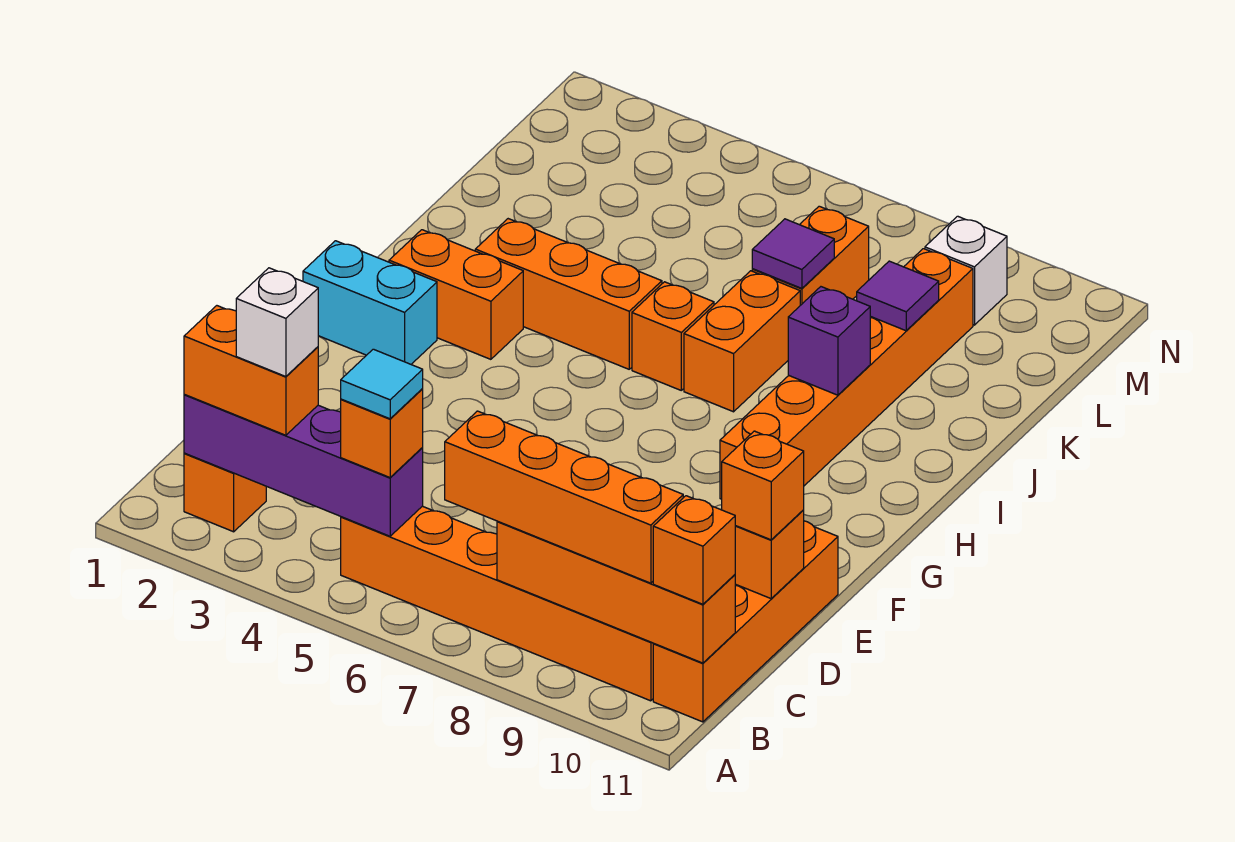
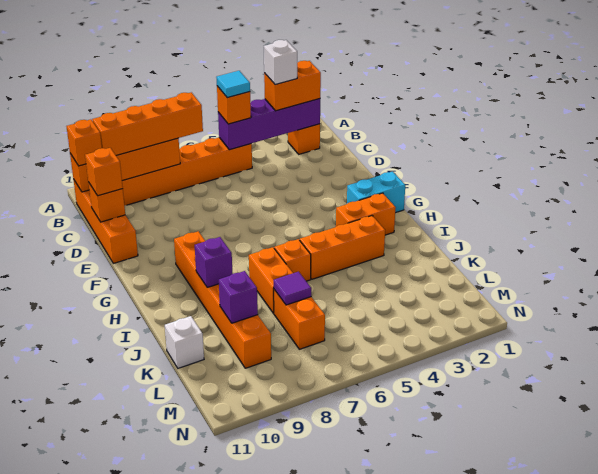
purple tile K9 level 2 -> purple brick K9 level 2
white brick M9 level 1 -> white brick K11 level 1

